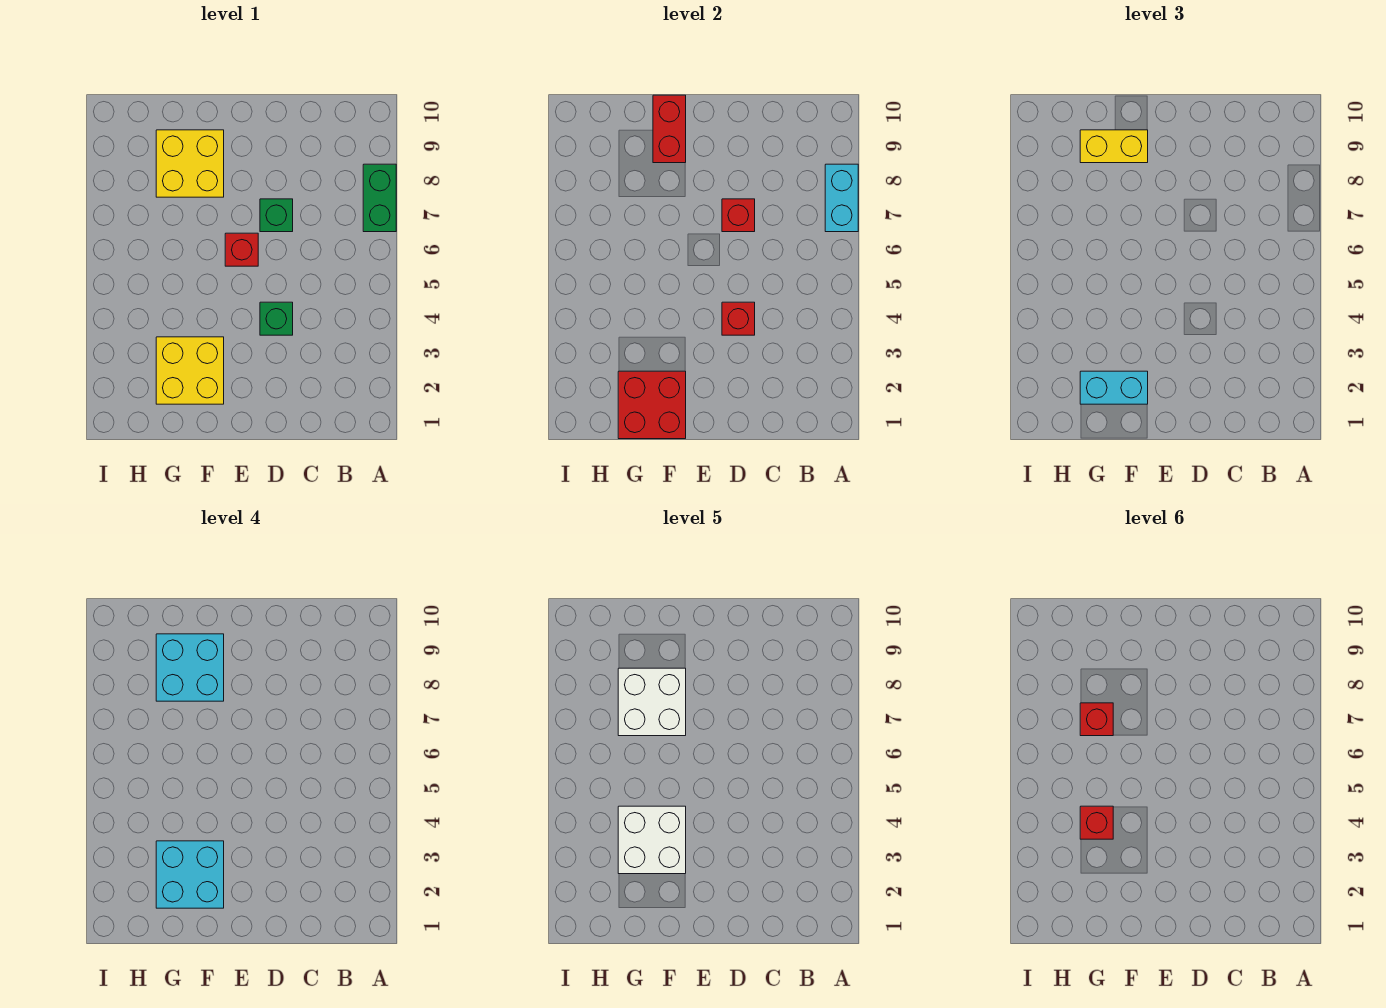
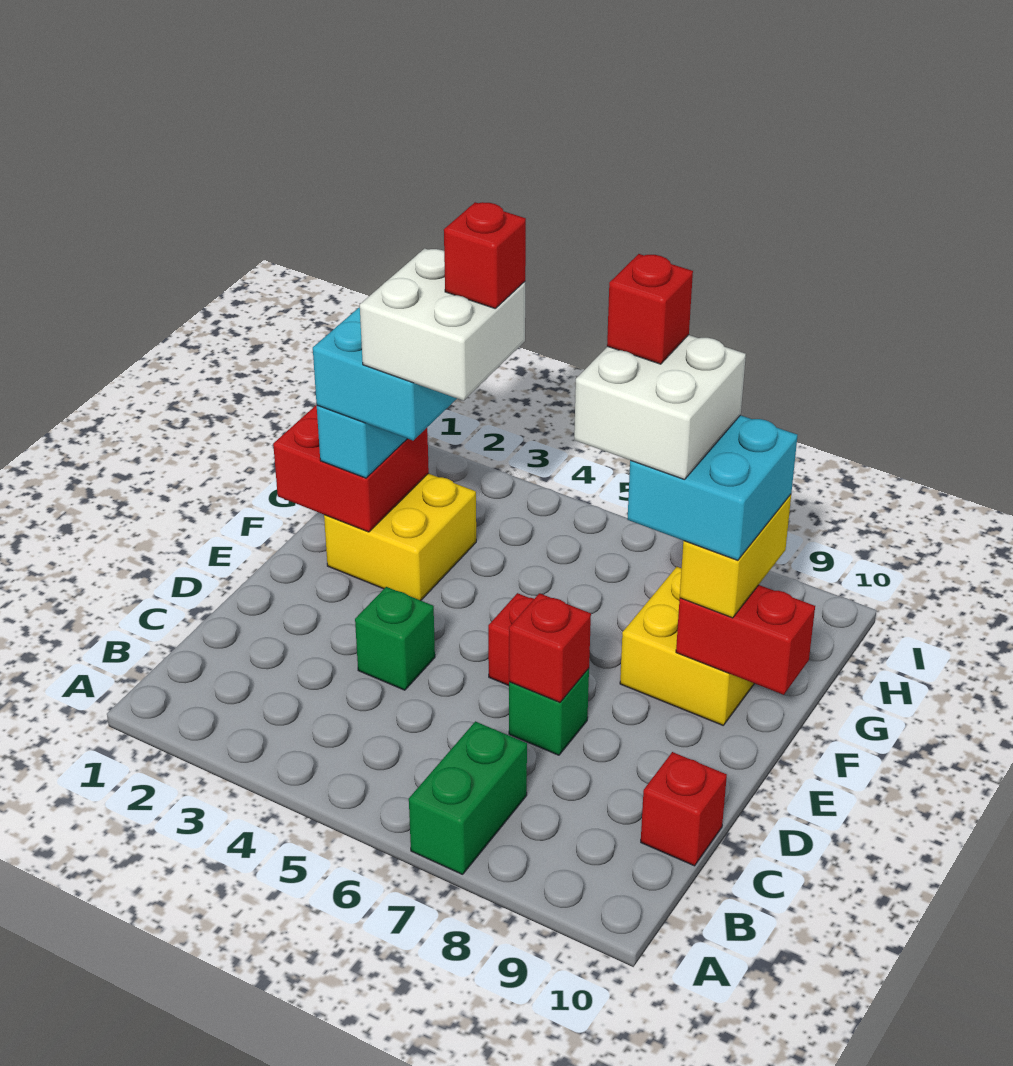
green brick A7:A8 level 1 -> green brick A7:B7 level 1
cyan brick A7:A8 level 2 -> none
red brick D4 level 2 -> red brick C10 level 1

